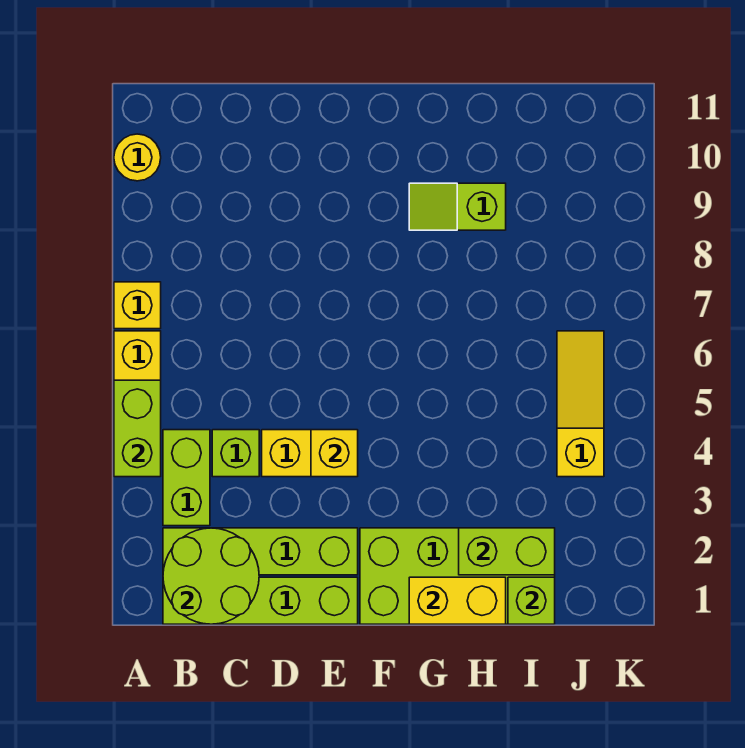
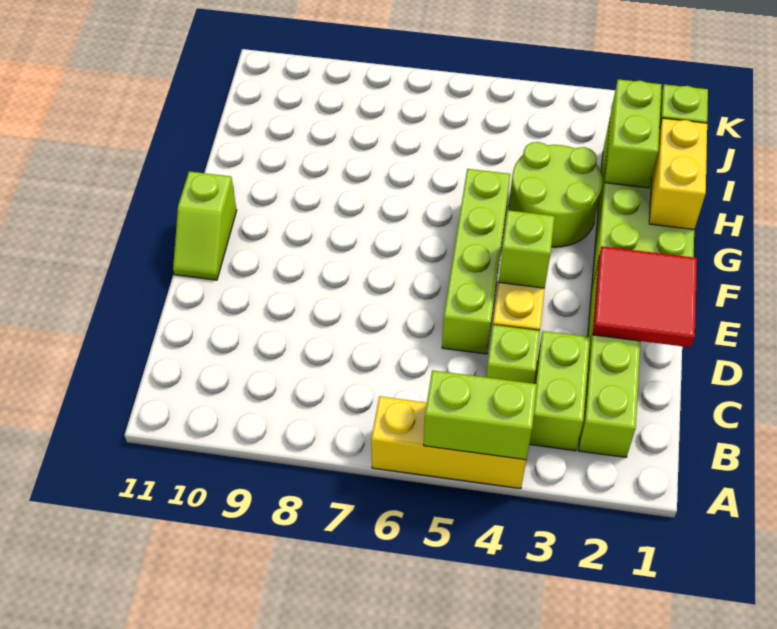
yellow brick A7 level 1 -> none
yellow round brick A10 level 1 -> none
lime brick B1:E1 level 1 -> lime brick D5:G5 level 1
lime round brick B1:C2 level 2 -> lime round brick G3:H4 level 1
lime brick B3:B4 level 1 -> lime brick B3:C3 level 1
none -> red tile D1:E2 level 2
yellow brick E4 level 2 -> lime brick E4 level 2
lime slope G9:H9 level 1 top H -> lime slope E11:F11 level 1 top F
yellow slope J4:J6 level 1 top 4 -> none

